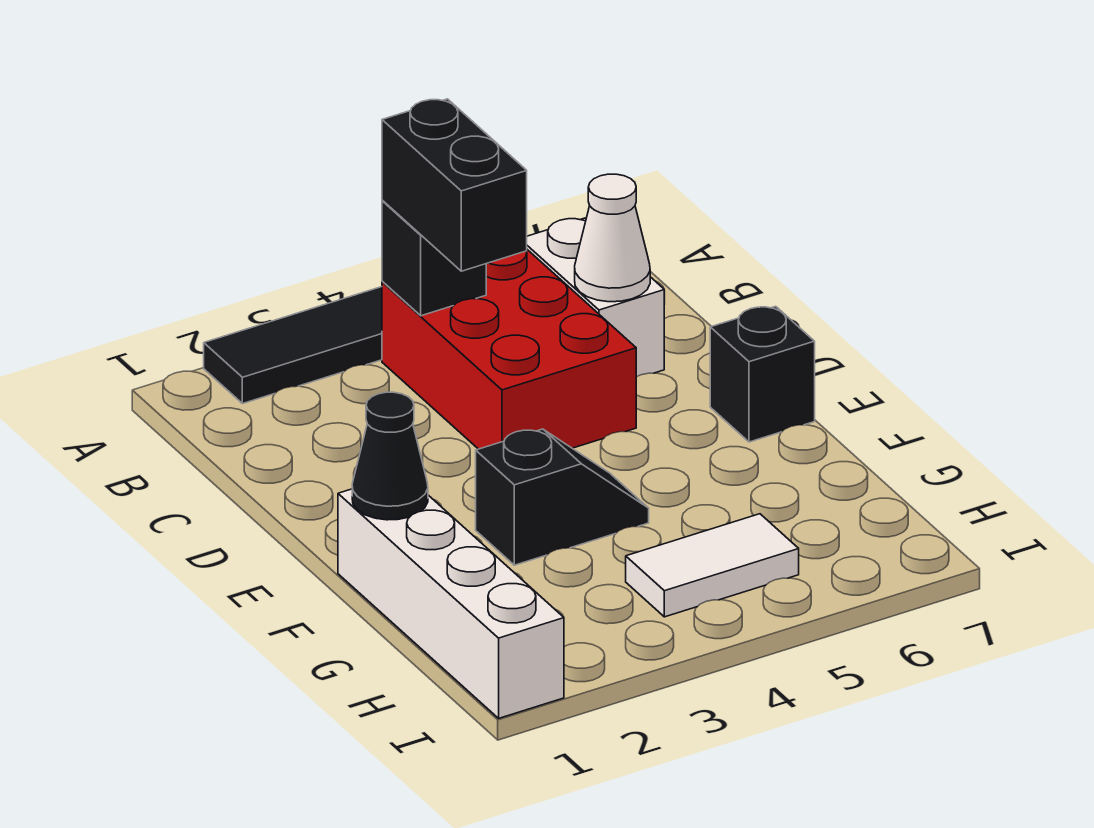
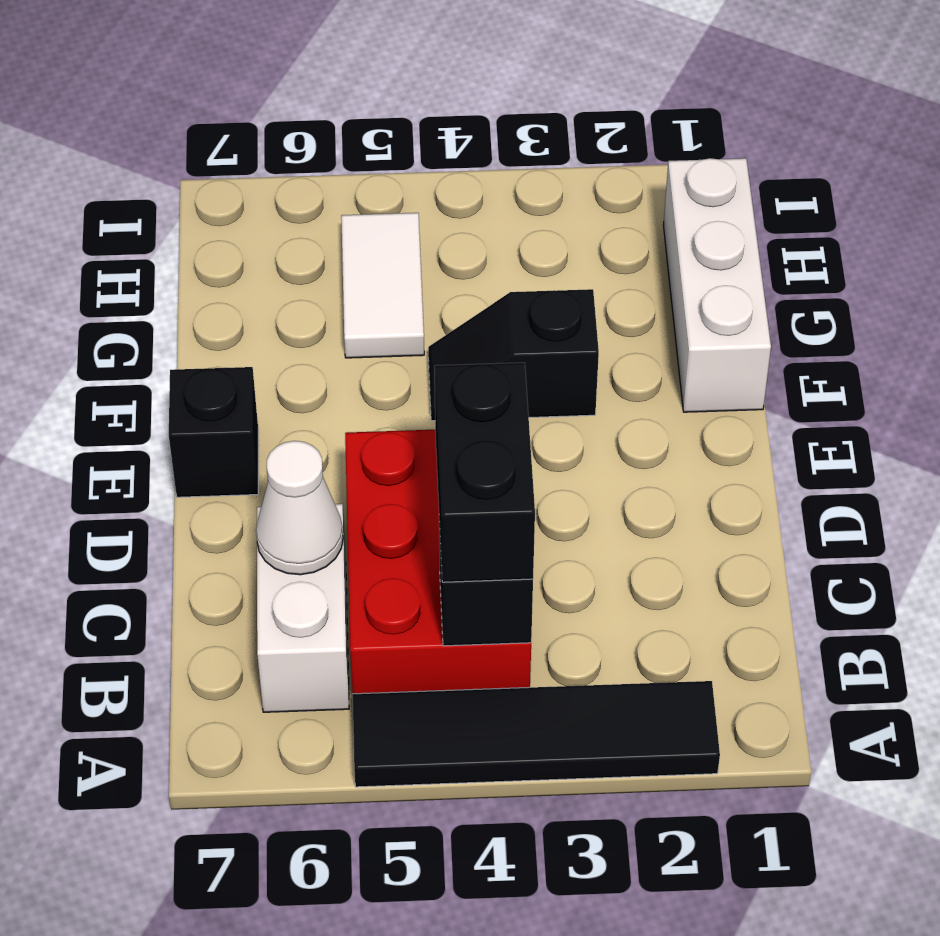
white brick F1:I1 level 1 -> white brick F1:H1 level 1
black cone F1 level 2 -> none
white tile H4:H5 level 1 -> white tile G5:H5 level 1

